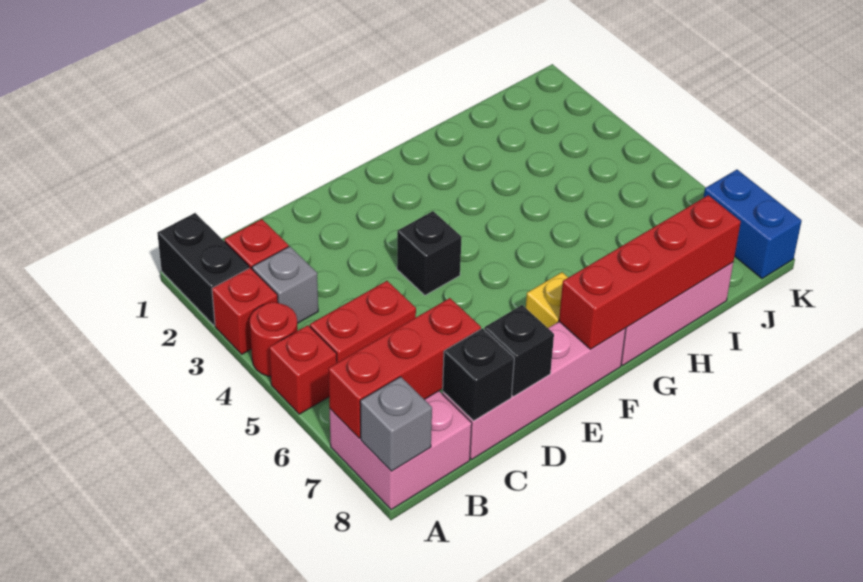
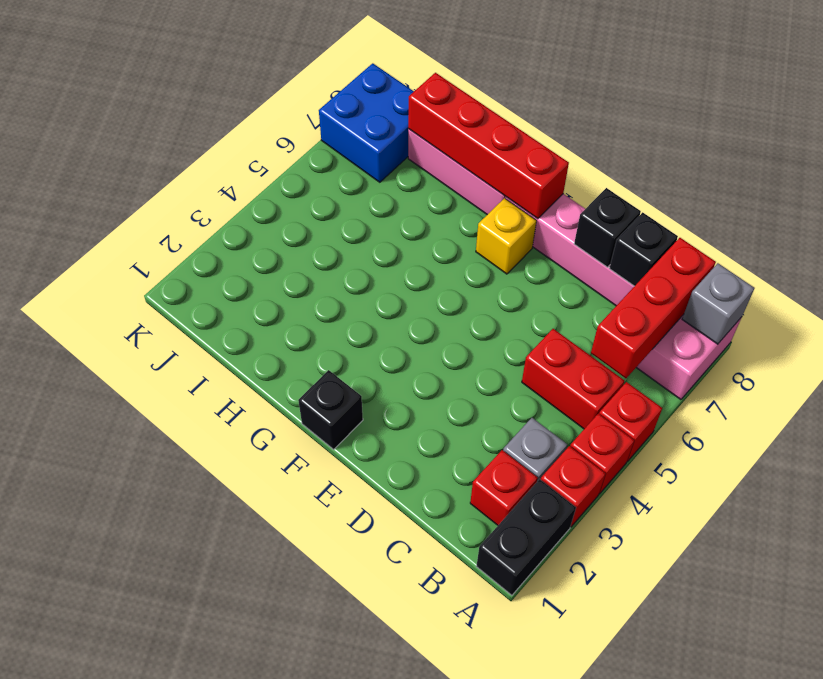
red round brick A4 level 1 -> red brick A4 level 1
red brick A7:C7 level 2 -> red brick B6:B8 level 2
black brick E4 level 1 -> black brick F1 level 1
blue brick K7:K8 level 1 -> blue brick J7:K8 level 1

